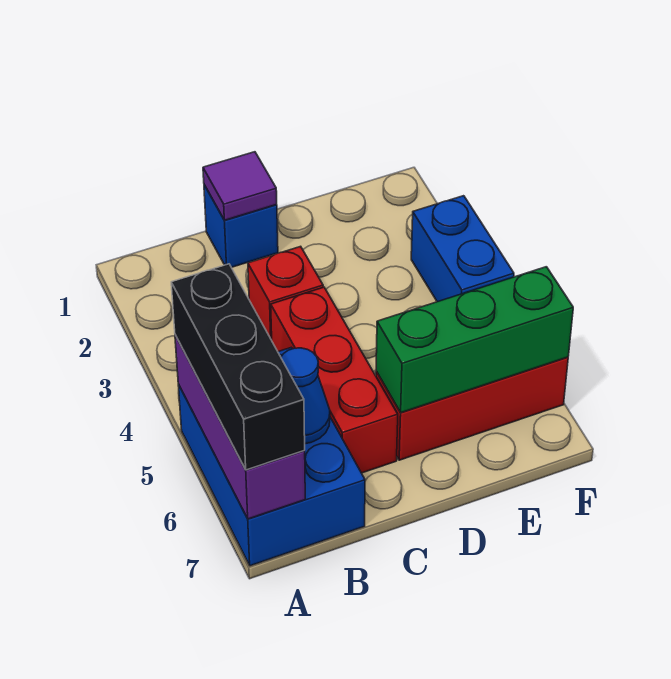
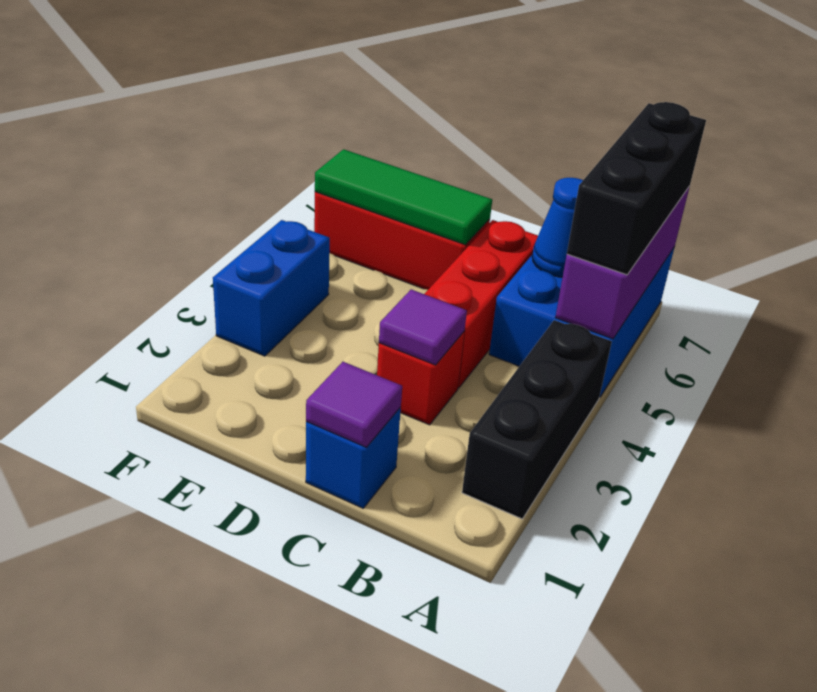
none -> black brick A2:A4 level 1
none -> purple tile C3 level 2
green brick D6:F6 level 2 -> green tile D6:F6 level 2

